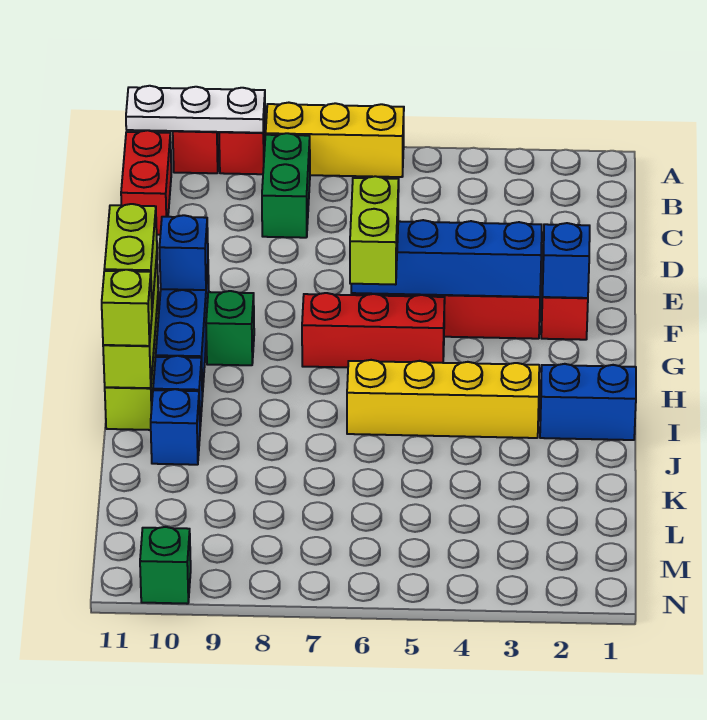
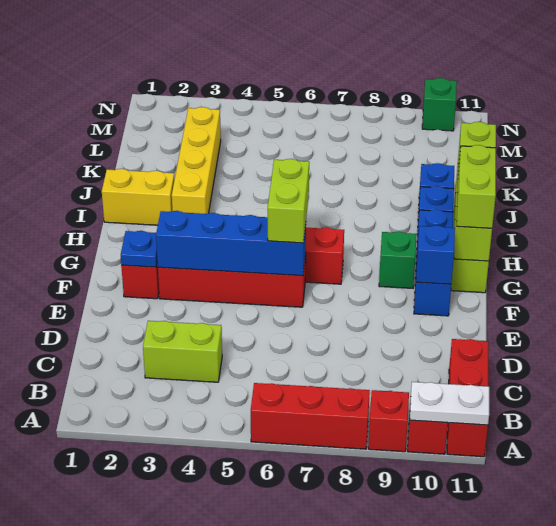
yellow brick A6:A8 level 1 -> red brick A6:A8 level 1
white plate A9:A11 level 2 -> white plate A10:A11 level 2
green brick B8:C8 level 1 -> none
red brick B11:C11 level 1 -> red brick A11:C11 level 1
none -> lime brick C3:C4 level 1
blue brick F2 level 2 -> blue plate F2 level 2
blue brick I1:I2 level 1 -> yellow brick I1:I2 level 1
yellow brick I3:I6 level 1 -> yellow brick I3:L3 level 1

